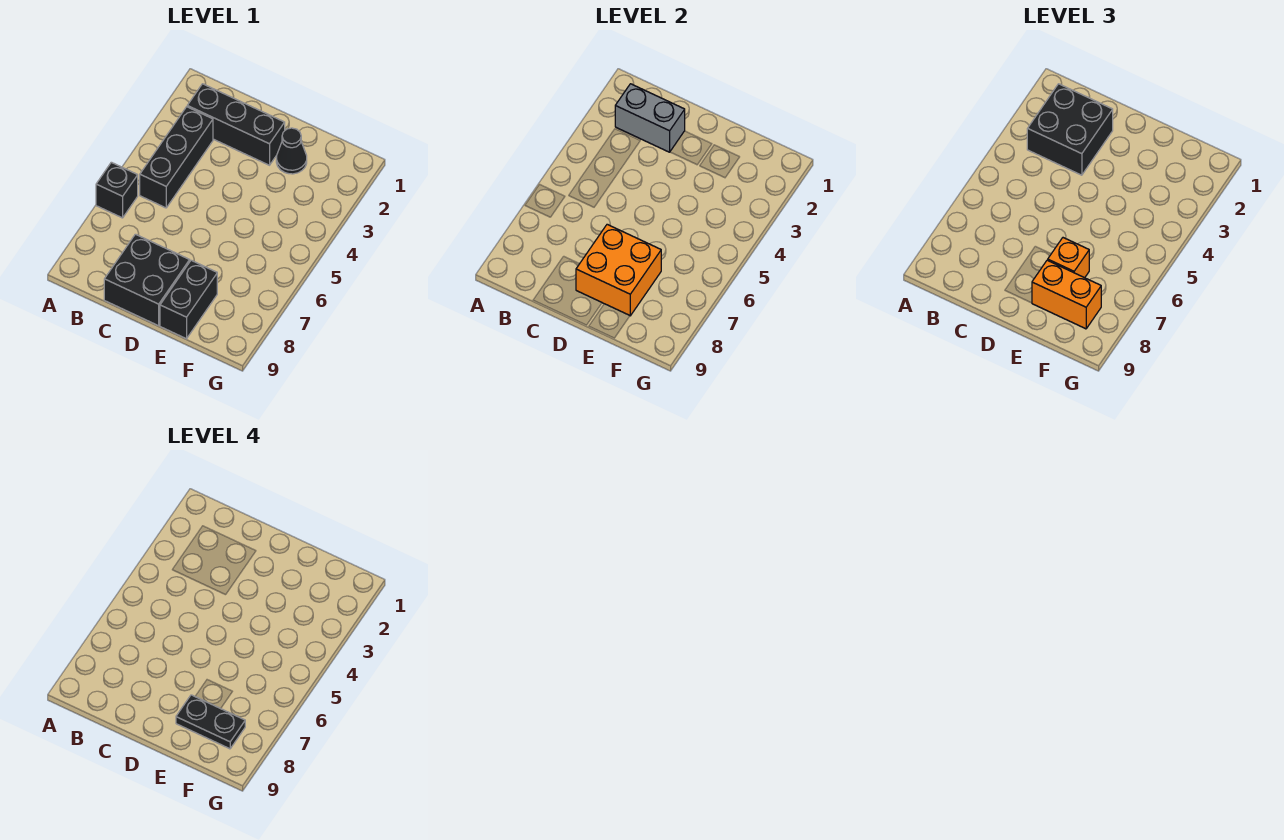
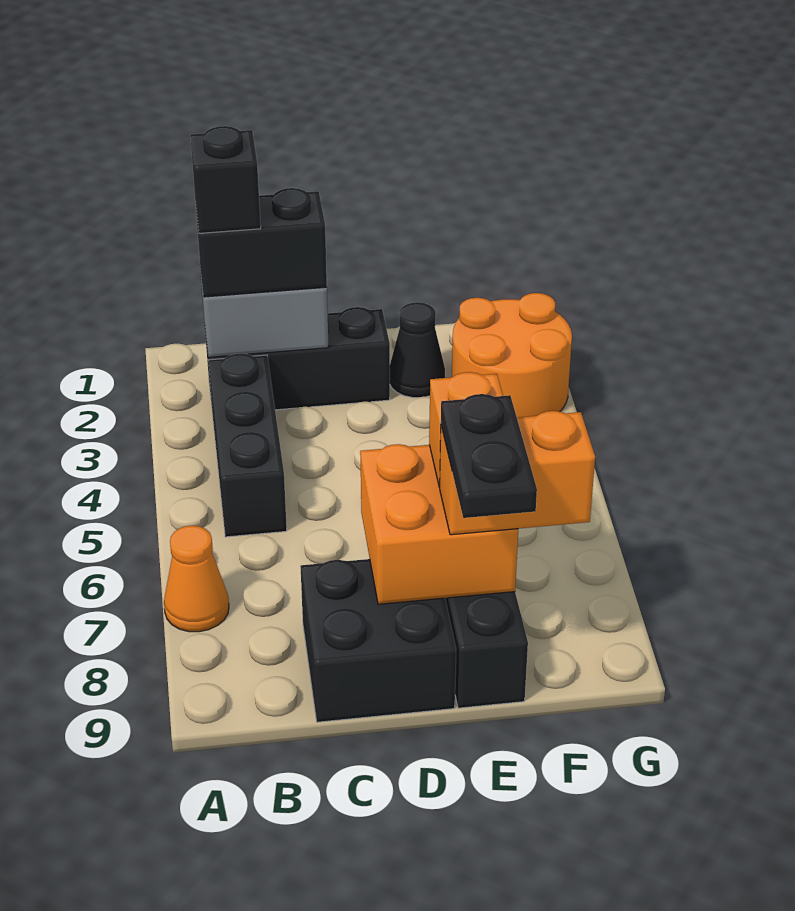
black brick A6 level 1 -> black brick B2 level 4
none -> orange cone A7 level 1
black brick B2:C3 level 3 -> black brick B2:C2 level 3
black plate E8:F8 level 4 -> black plate E8:E9 level 4
none -> orange round brick F2:G3 level 1

